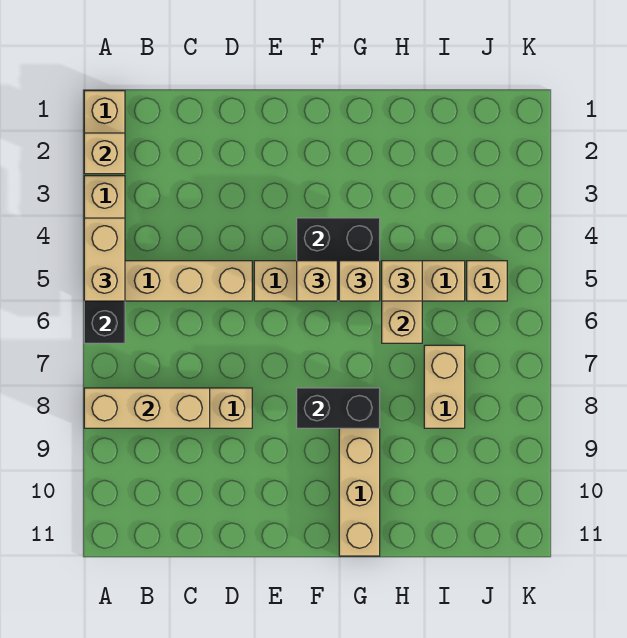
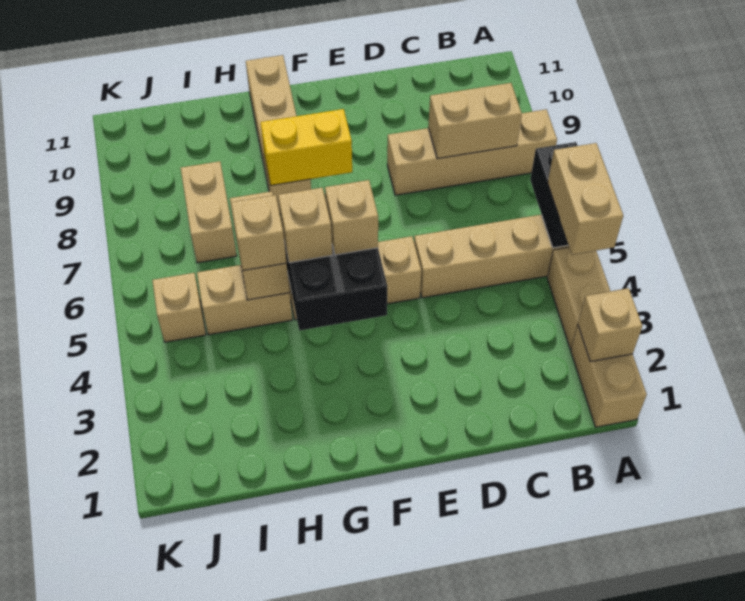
tan brick A8:C8 level 2 -> tan brick B8:C8 level 2
black brick F8:G8 level 2 -> yellow brick F8:G8 level 2

